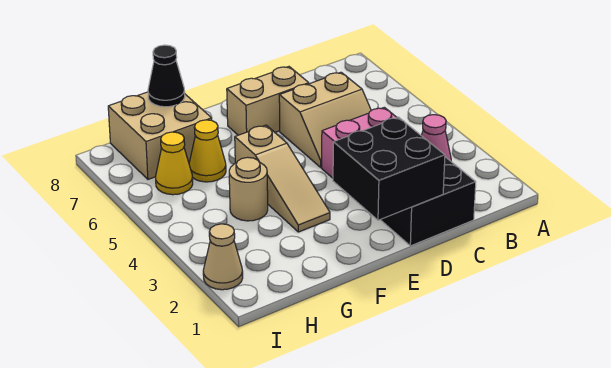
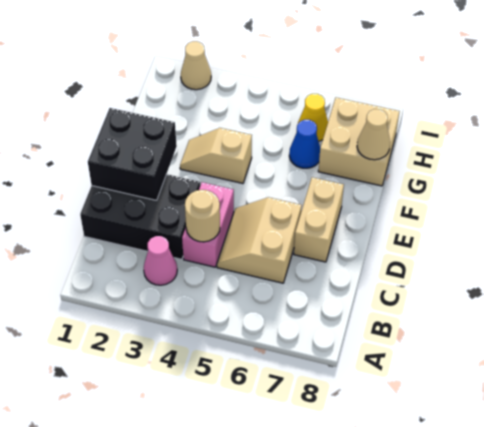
tan slope F3:F5 level 1 top 5 -> tan slope F3:F4 level 1 top 4
tan round brick G4 level 1 -> tan round brick C4 level 2
yellow cone G6 level 1 -> blue cone G6 level 1
black cone G8 level 2 -> tan cone G8 level 2

